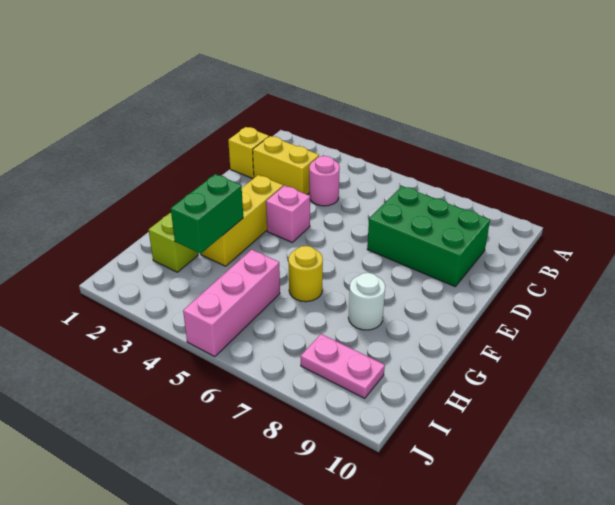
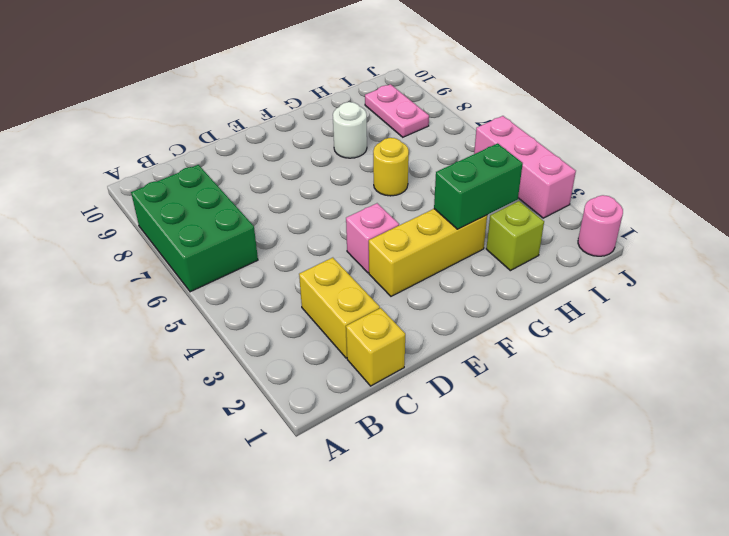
pink round brick C4 level 1 -> pink round brick J1 level 1
green brick C7:D9 level 1 -> green brick A6:B8 level 1
pink brick H5:J5 level 1 -> pink brick J3:J5 level 1

